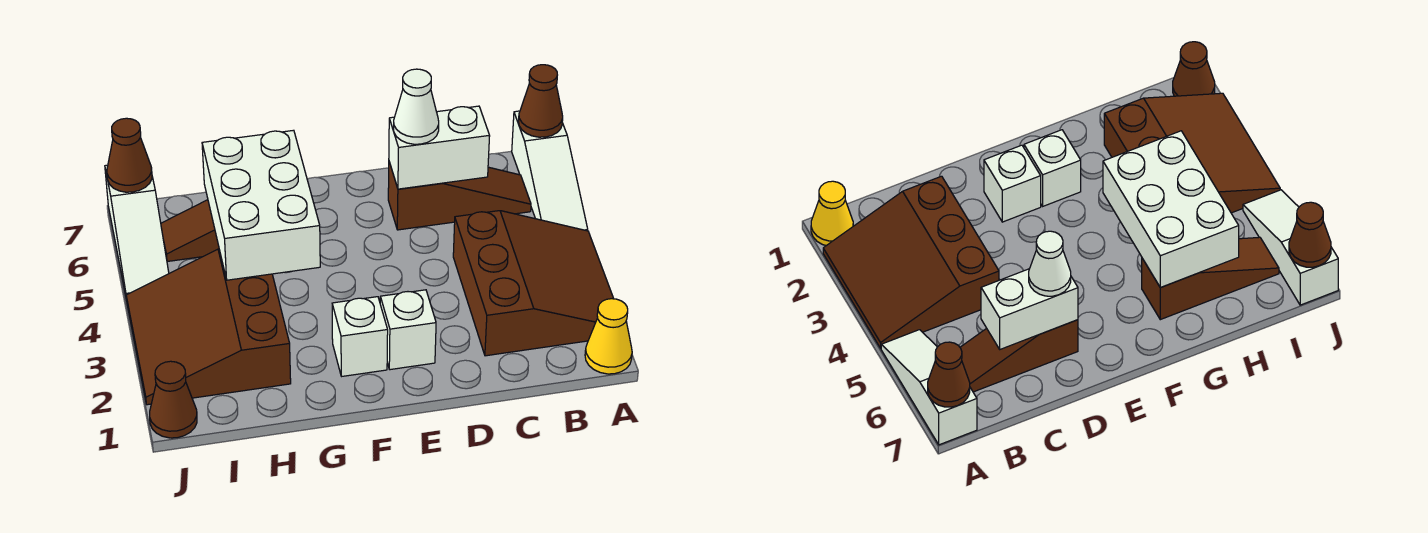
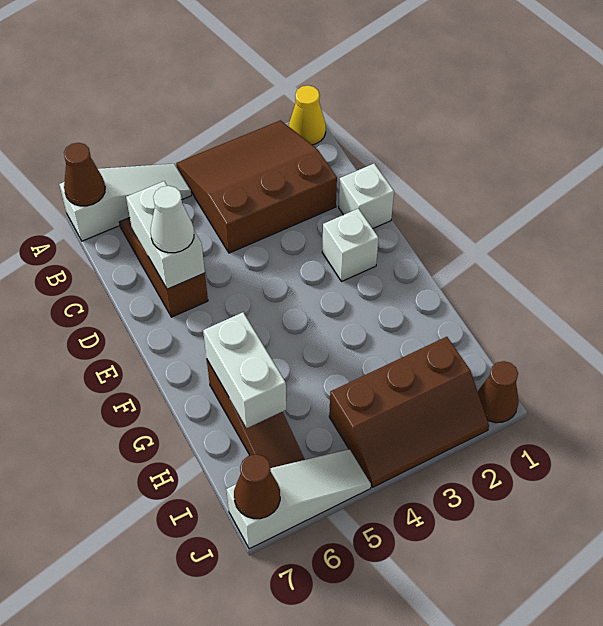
white brick F2 level 1 -> white brick D1 level 1
white brick G4:H6 level 2 -> white brick G6:H6 level 2
brown slope H2:J4 level 1 top H -> brown slope I2:J4 level 1 top I

